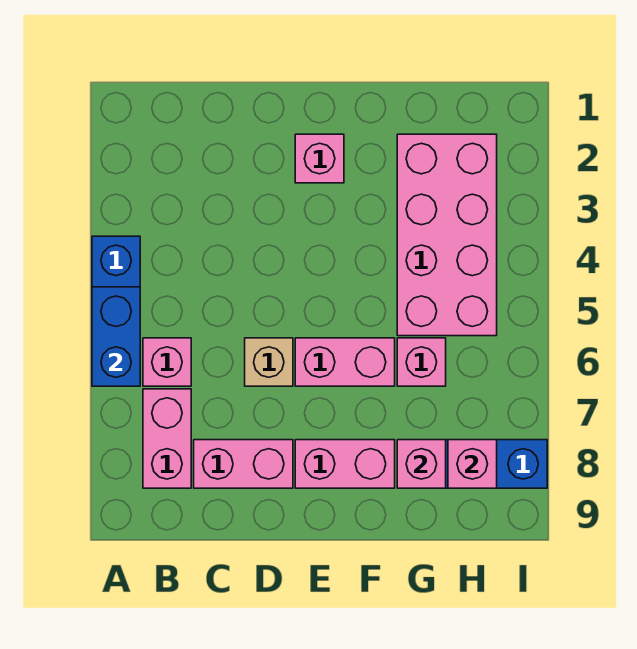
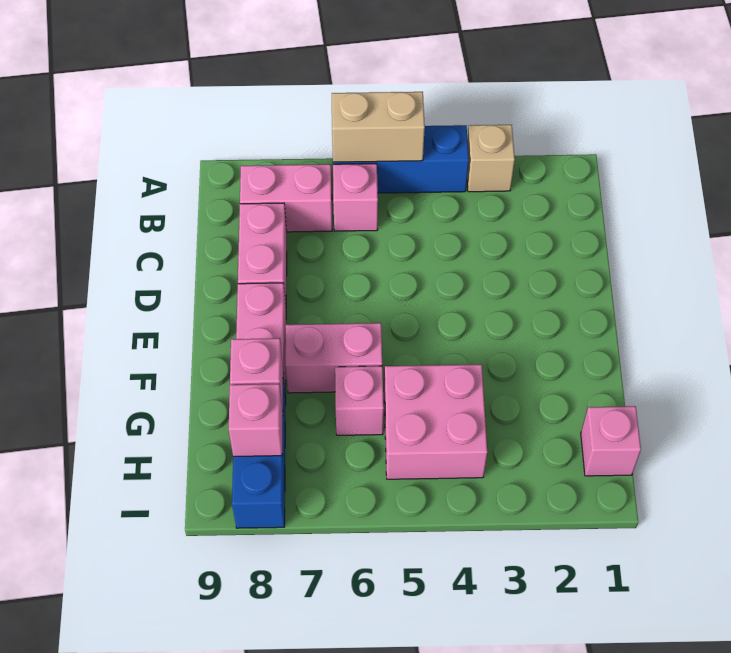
blue brick A5:A6 level 2 -> tan brick A5:A6 level 2
tan brick D6 level 1 -> tan brick A3 level 1
pink brick E2 level 1 -> pink brick H1 level 1
pink brick E6:F6 level 1 -> pink brick F6:F7 level 1
pink brick G2:H5 level 1 -> pink brick G4:H5 level 1

